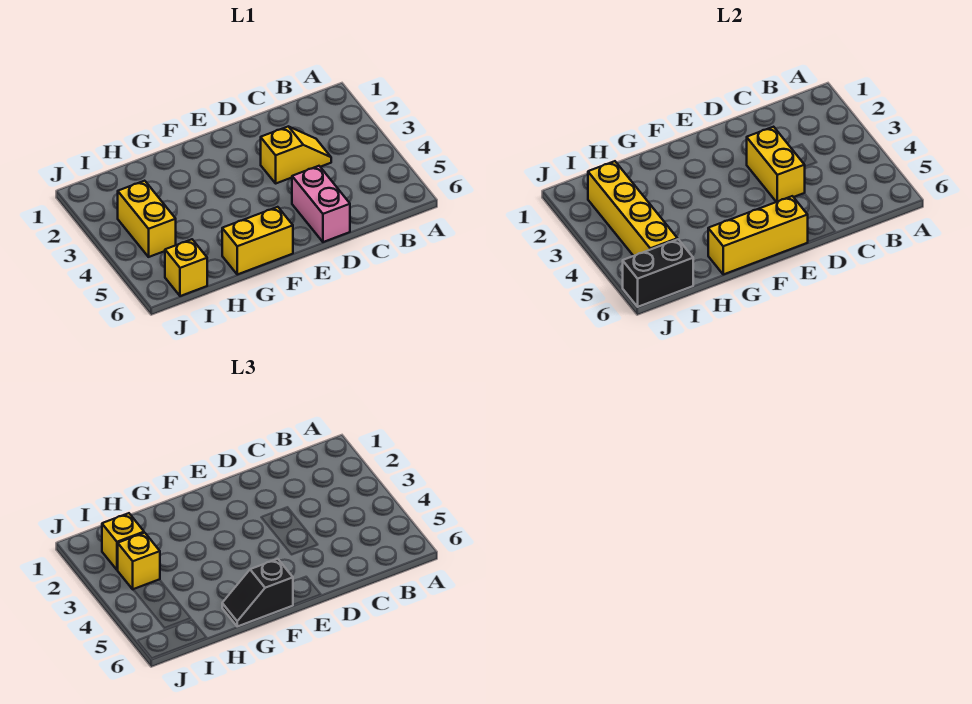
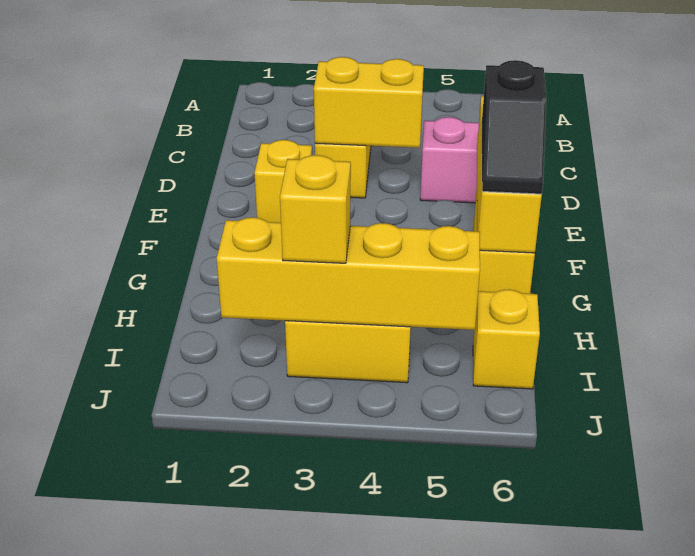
yellow brick I2 level 3 -> yellow brick E2 level 1
black brick I6:J6 level 2 -> none

